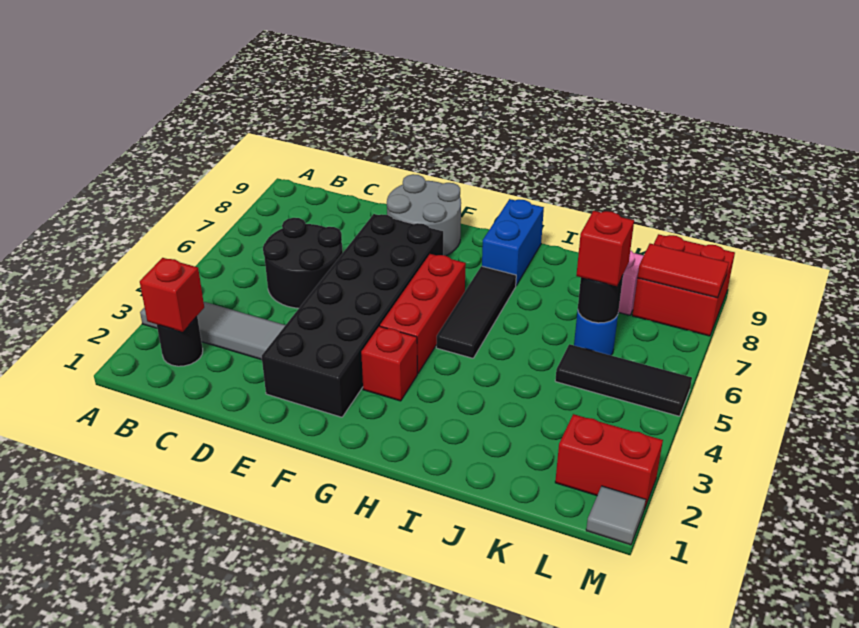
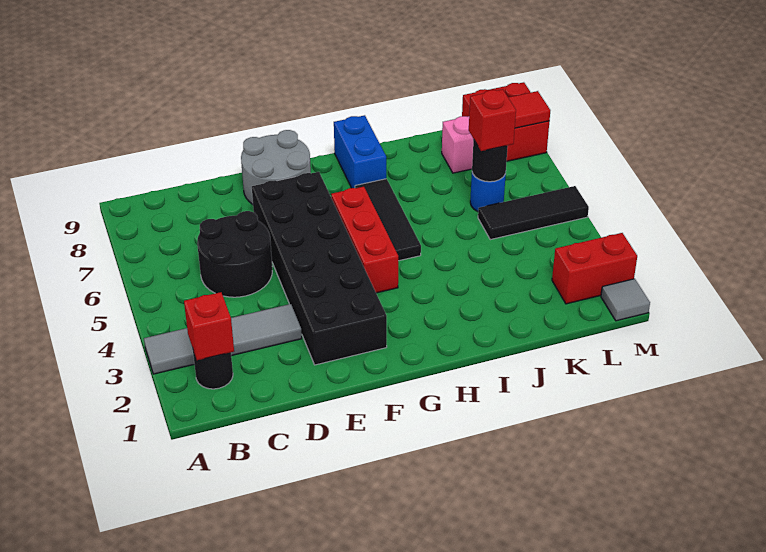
red brick G3 level 1 -> none

